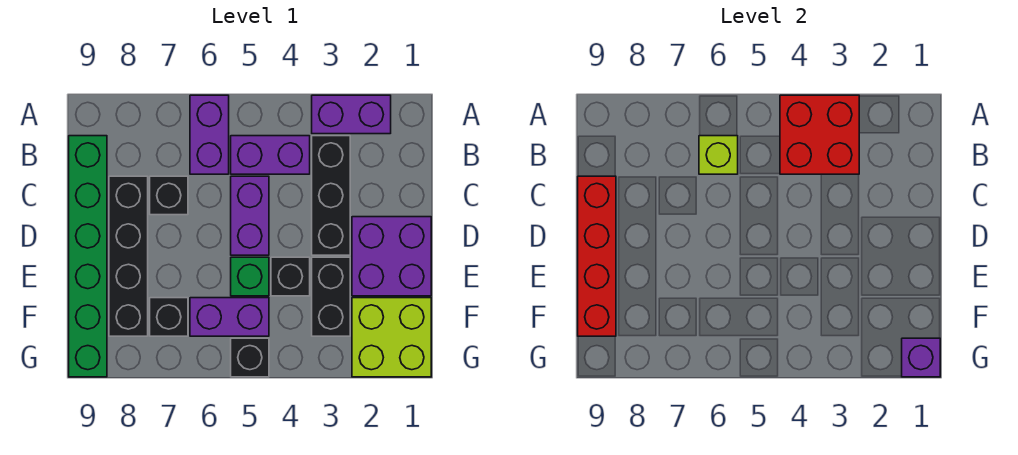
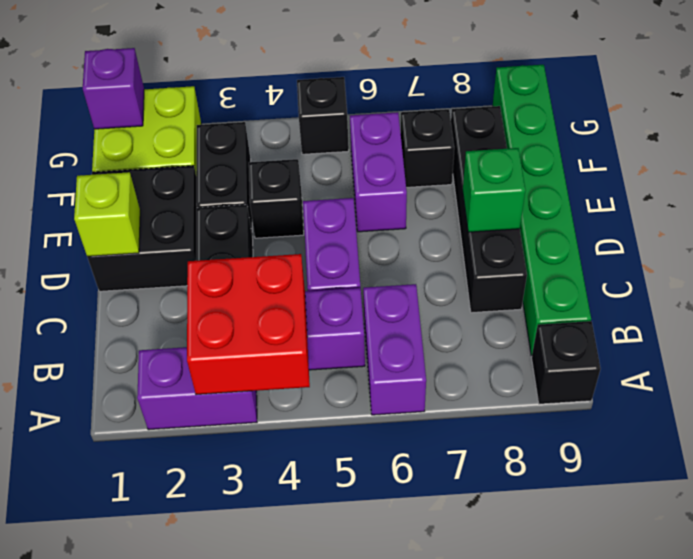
lime brick B6 level 2 -> lime brick D1 level 2
black brick C7 level 1 -> black brick A9 level 1
red brick C9:F9 level 2 -> none
purple brick D1:E2 level 1 -> black brick D1:E2 level 1
green brick E5 level 1 -> green brick D8 level 2
purple brick F5:F6 level 1 -> purple brick E6:F6 level 1

